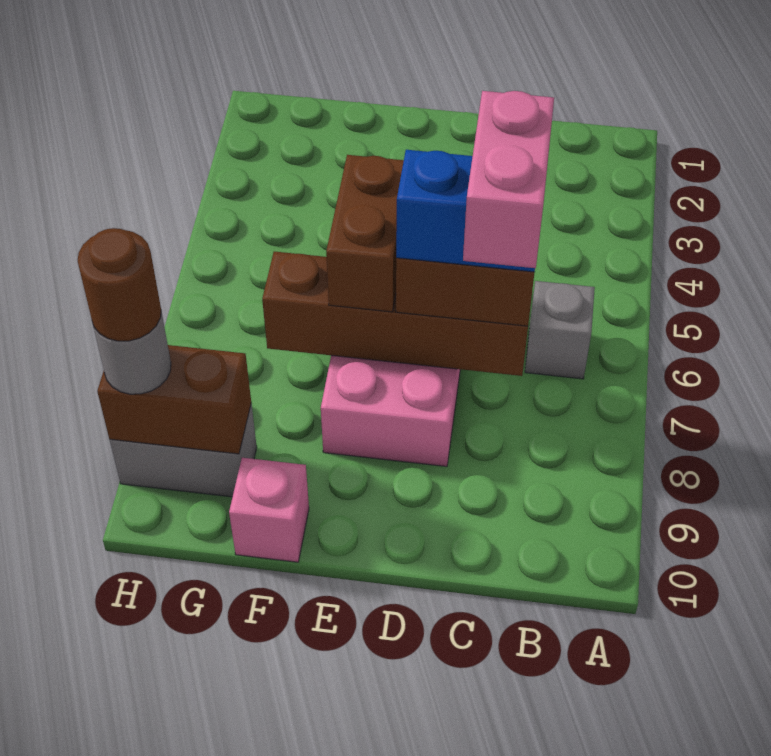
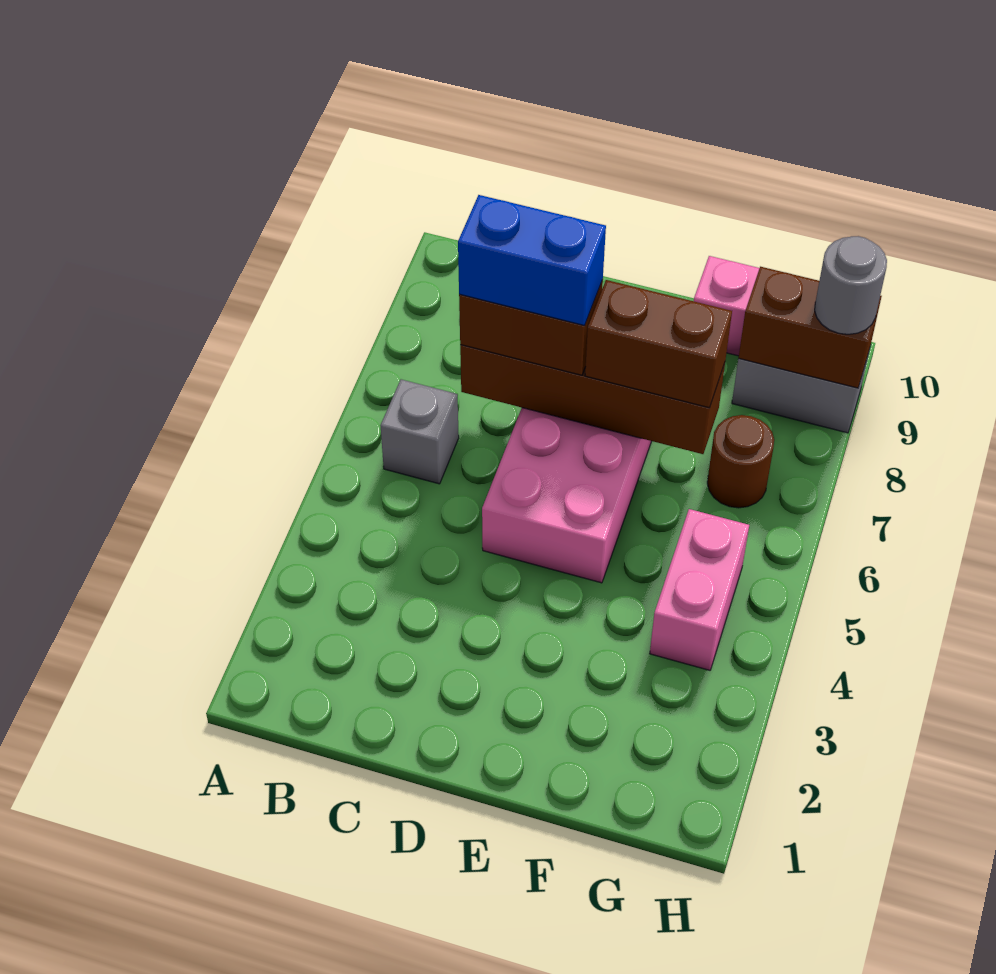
pink brick C7:C8 level 5 -> pink brick G4:G5 level 1
brown brick E6:E7 level 3 -> brown brick E7:F7 level 3
brown round brick H9 level 4 -> brown round brick G7 level 1

